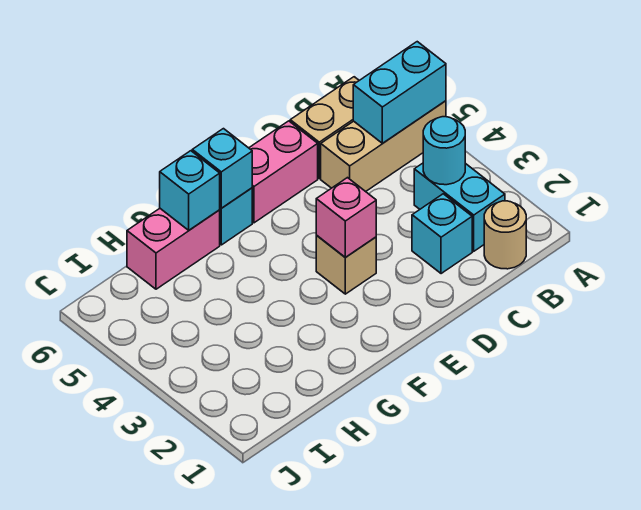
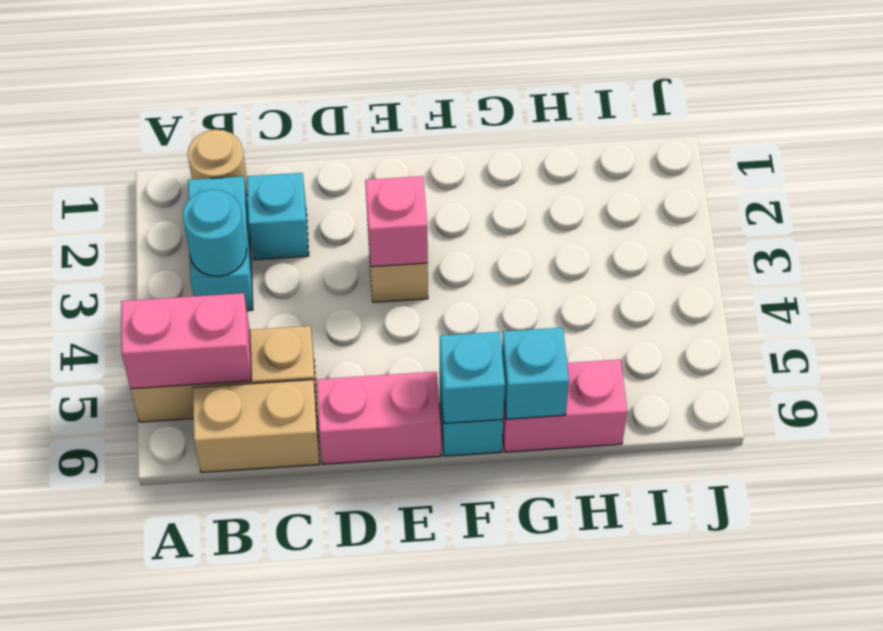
cyan brick A5:B5 level 2 -> pink brick A5:B5 level 2

